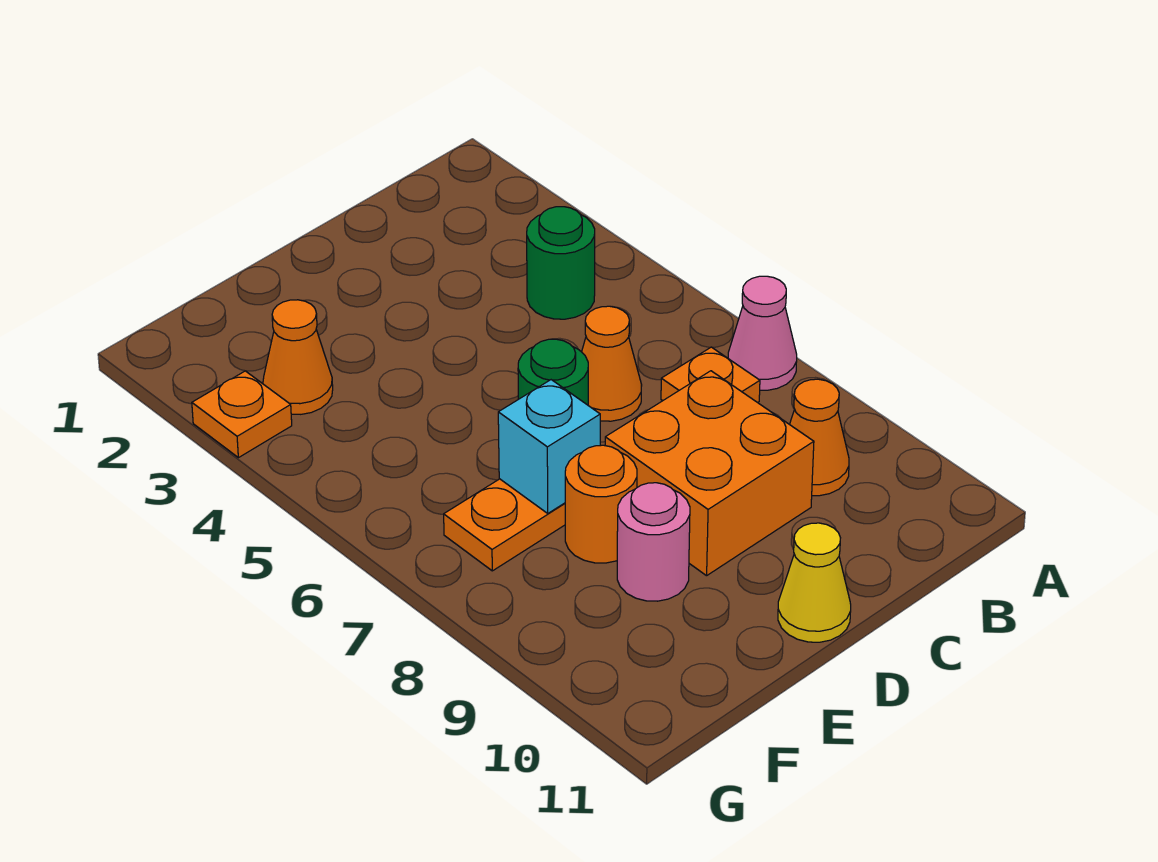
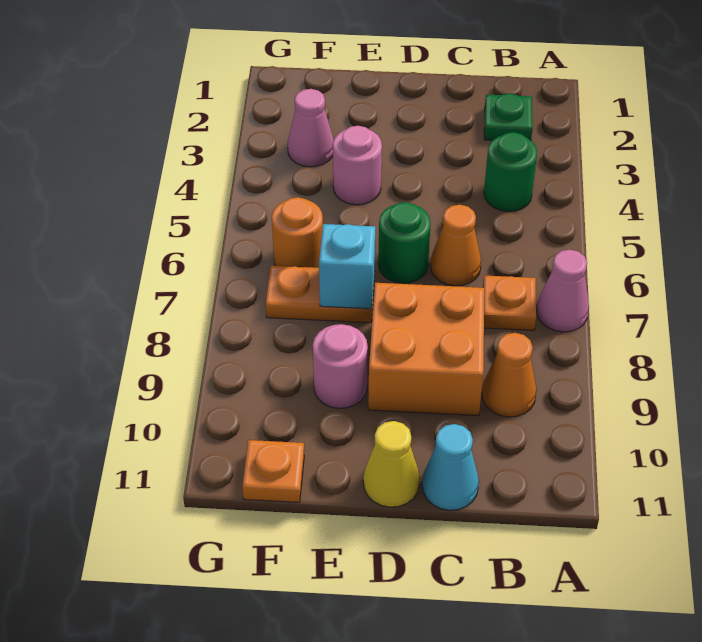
none -> green plate B2 level 1
none -> cyan cone C11 level 1
none -> pink round brick E4 level 1
orange round brick E8 level 1 -> orange round brick F6 level 1
orange cone F3 level 1 -> pink cone F3 level 1
orange plate G3 level 1 -> orange plate F11 level 1

